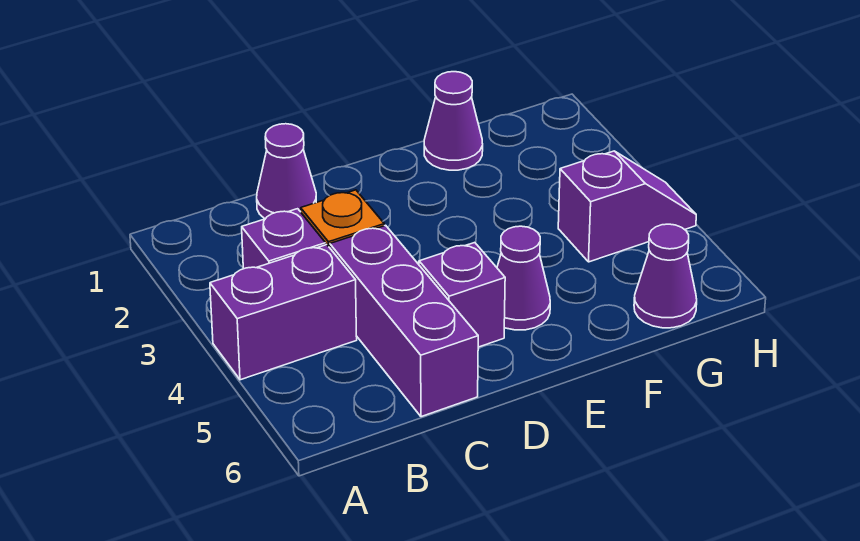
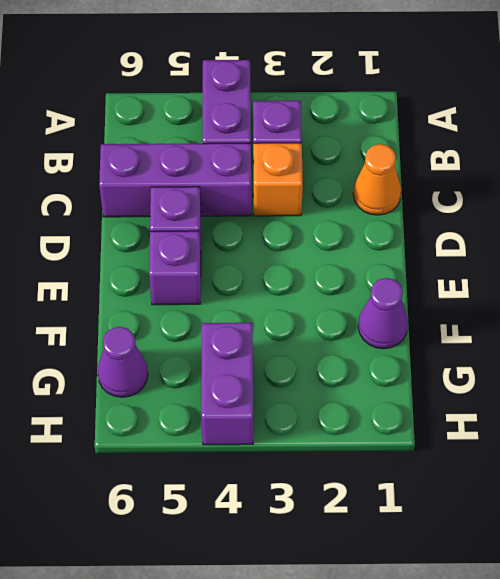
purple cone C1 level 1 -> orange cone C1 level 1
purple cone E5 level 1 -> purple brick E5 level 1
purple slope G4:H4 level 1 top G -> purple brick G4:H4 level 1

